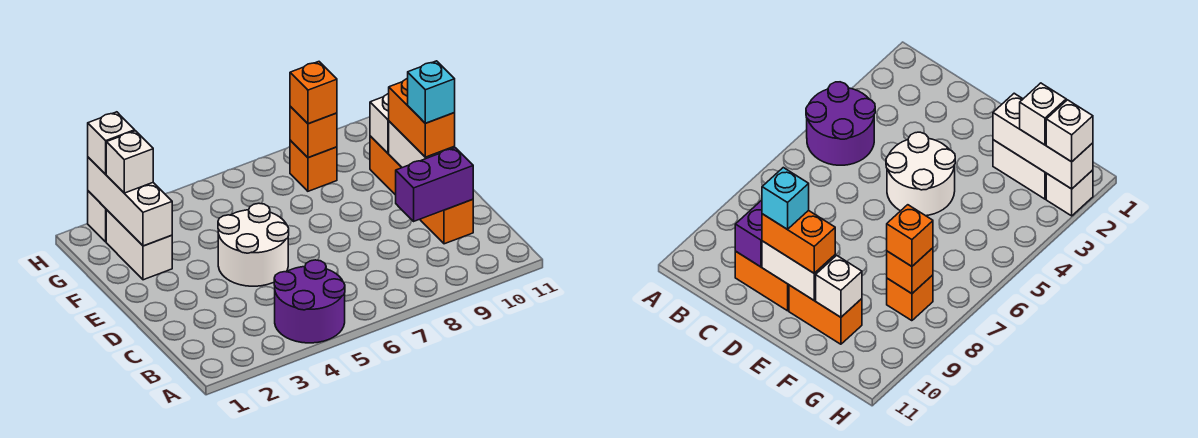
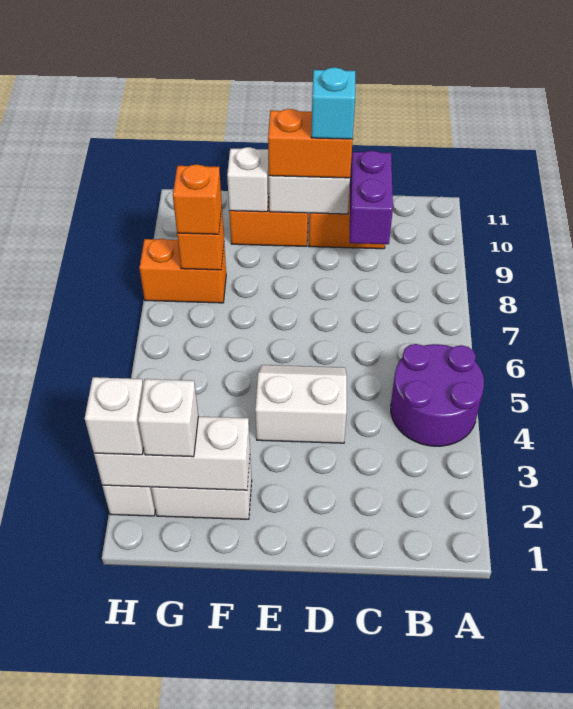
white round brick D4:E5 level 1 -> white slope D4:E5 level 1 top 4
orange brick G8 level 1 -> orange brick G8:H8 level 1

